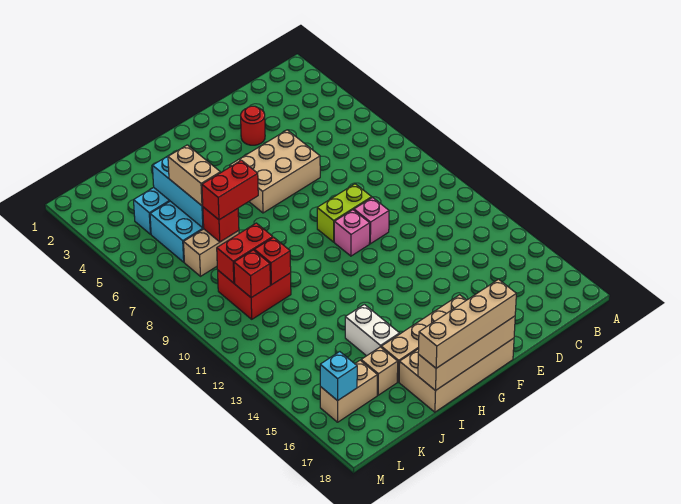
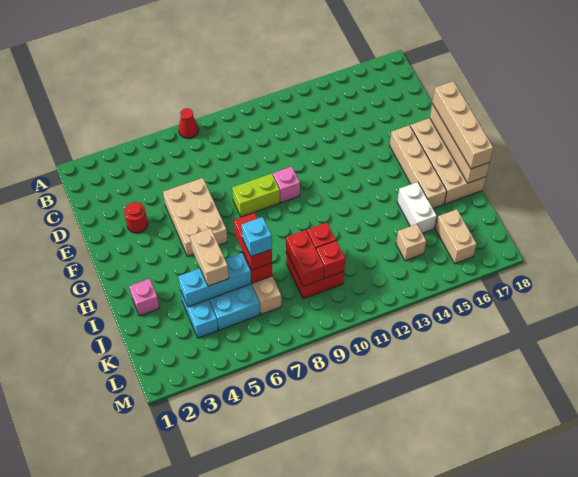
none -> red cone A7 level 1
lime brick E9:F9 level 1 -> lime brick F8:F9 level 1
pink brick E10 level 1 -> pink brick I2 level 1
white brick I14:I15 level 1 -> white brick I15:J15 level 1
tan brick J5:J6 level 3 -> tan brick I5:J5 level 3
tan brick J16 level 1 -> tan brick K14 level 1
cyan brick L16 level 2 -> cyan brick J7 level 4

